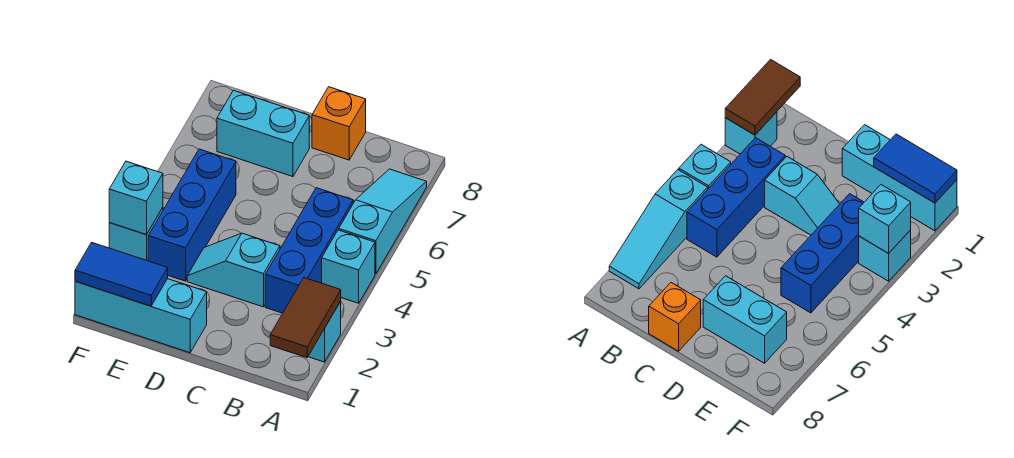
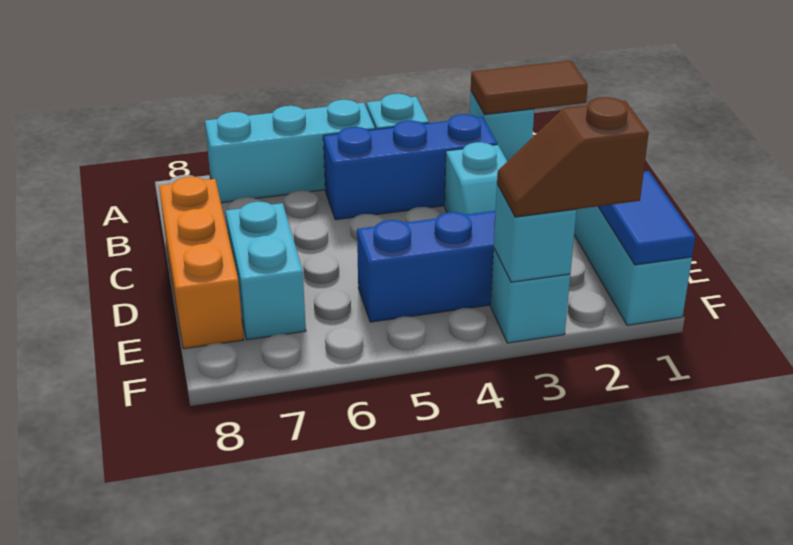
cyan slope A5:A7 level 1 top 5 -> cyan brick A5:A7 level 1
orange brick C8 level 1 -> orange brick C8:E8 level 1
none -> brown slope F2:F3 level 3 top 2

